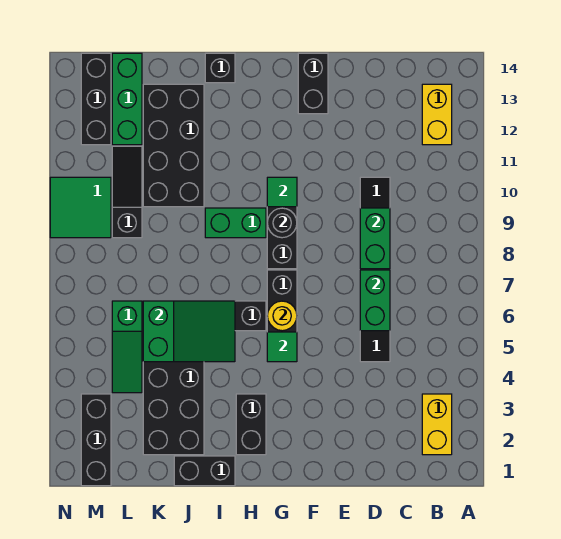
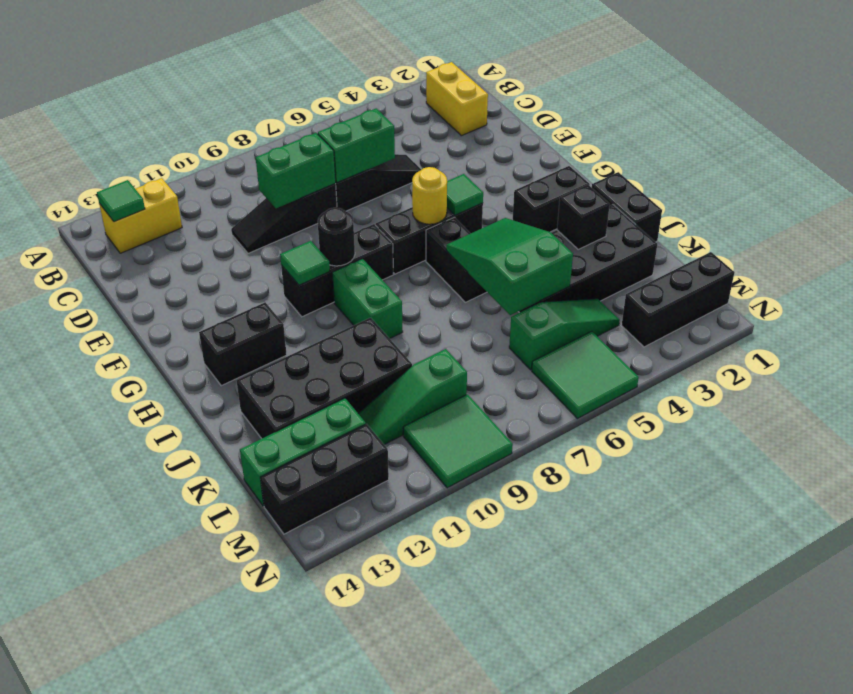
yellow brick B2:B3 level 1 -> yellow brick B2:C2 level 1
none -> green tile B13 level 2
black brick F13:F14 level 1 -> black brick H12:H13 level 1
black brick I14 level 1 -> black brick J3 level 2
black slope L9:L11 level 1 top 9 -> green slope L9:L11 level 1 top 9
none -> green tile M5:N6 level 1

